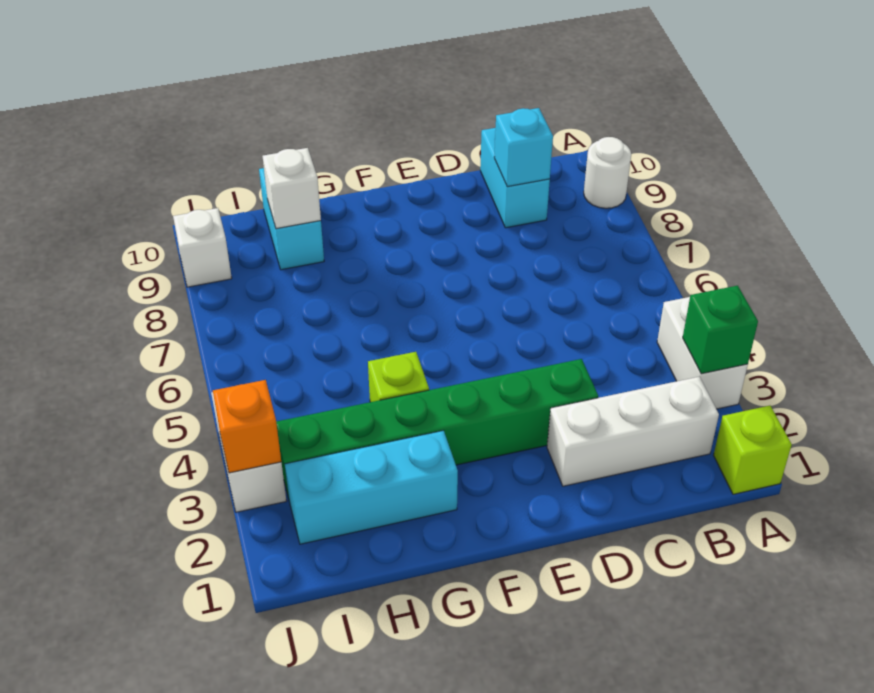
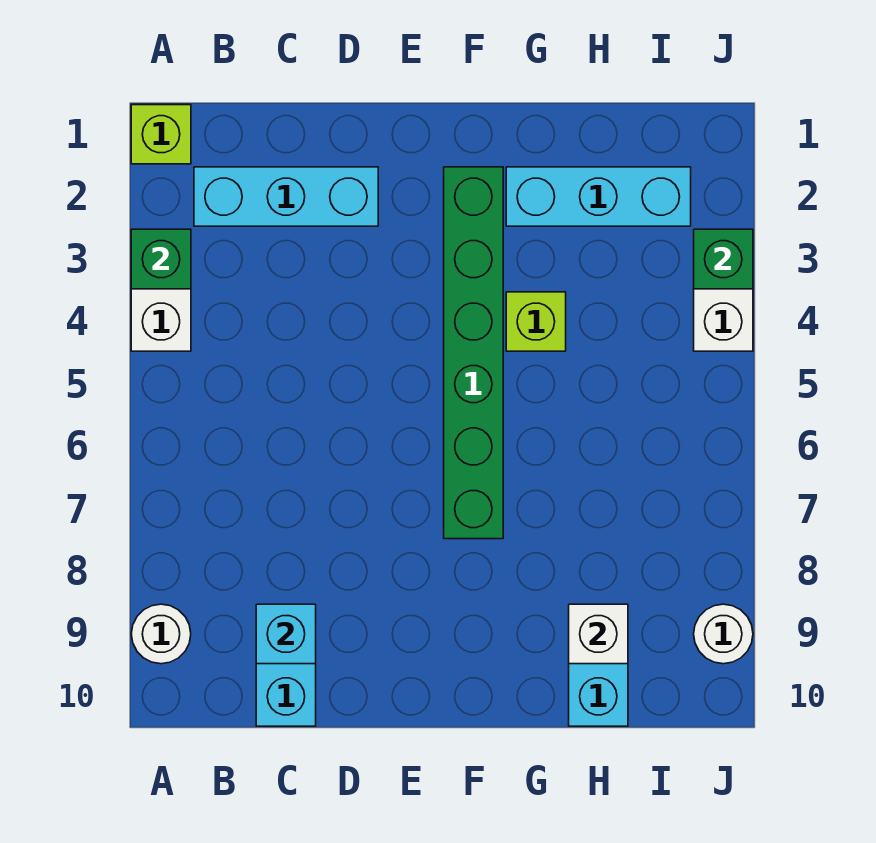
white brick B2:D2 level 1 -> cyan brick B2:D2 level 1
green brick D3:I3 level 1 -> green brick F2:F7 level 1
orange brick J3 level 2 -> green brick J3 level 2
white brick J9 level 1 -> white round brick J9 level 1

